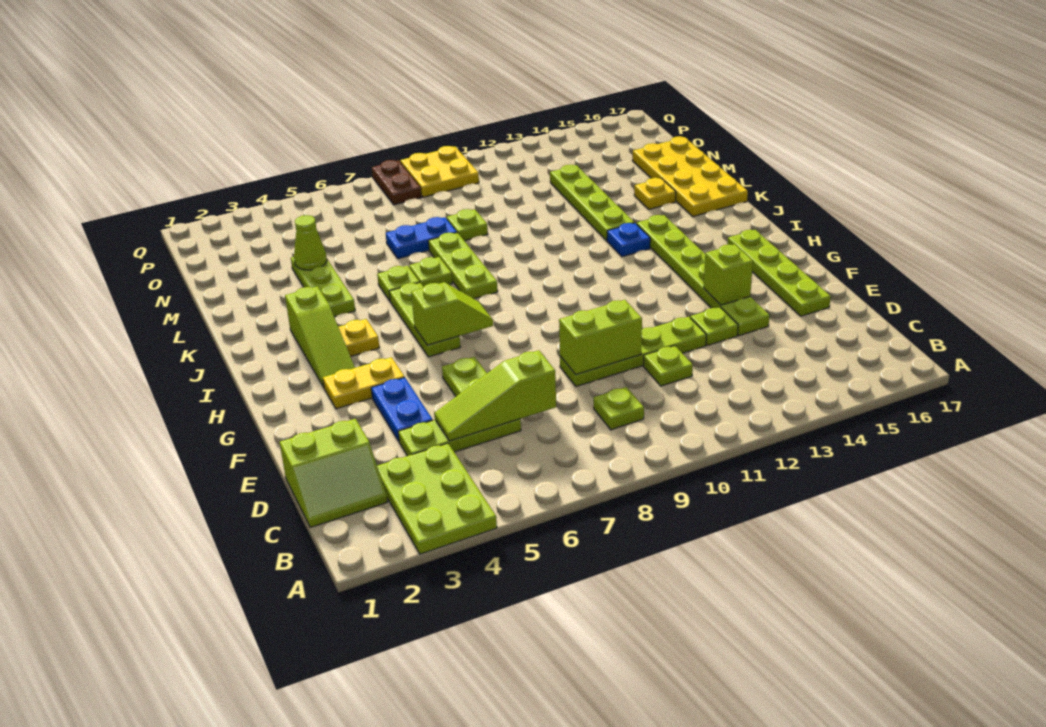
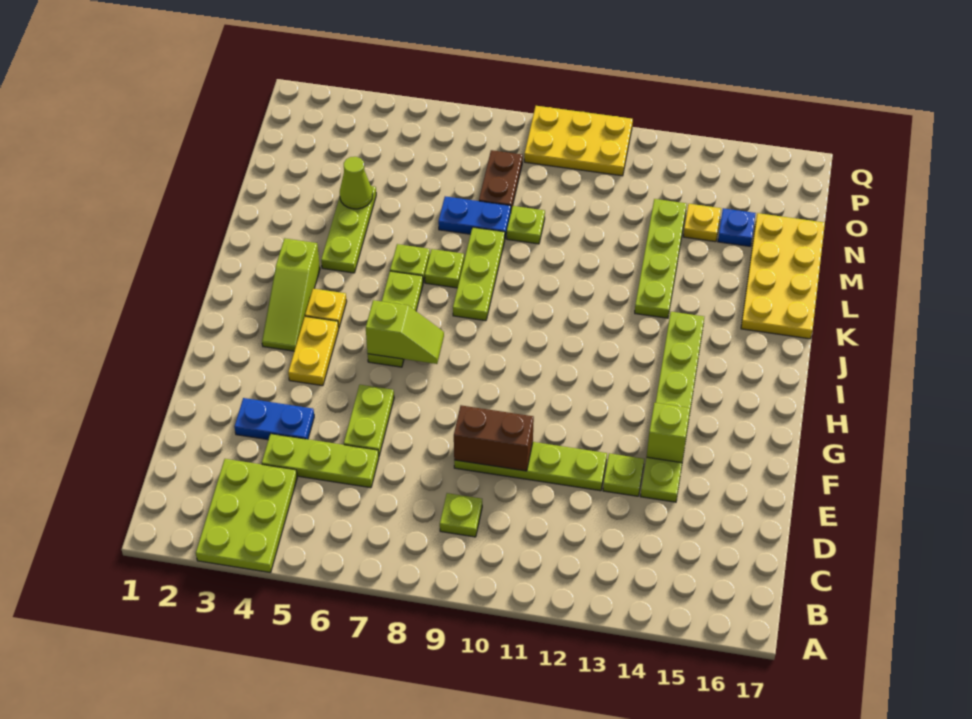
lime slope C1:D2 level 1 top D -> none
lime slope D5:D7 level 2 top 7 -> none
lime plate D11 level 1 -> none
blue plate E4:F4 level 1 -> blue plate E3:E4 level 1
lime brick E9:E10 level 2 -> brown brick E9:E10 level 2
lime plate E16:H16 level 1 -> none
yellow plate G3:G4 level 1 -> yellow plate G4:H4 level 1
blue plate J13 level 1 -> blue plate N15 level 1
yellow plate L15 level 1 -> yellow plate N14 level 1
brown plate P8:Q8 level 1 -> brown plate N8:O8 level 1
yellow plate P9:Q10 level 1 -> yellow plate P9:Q11 level 1

